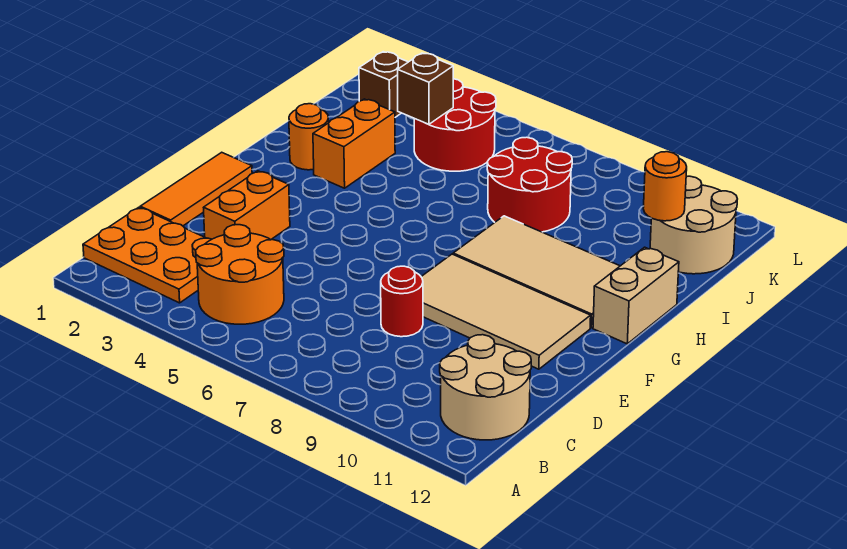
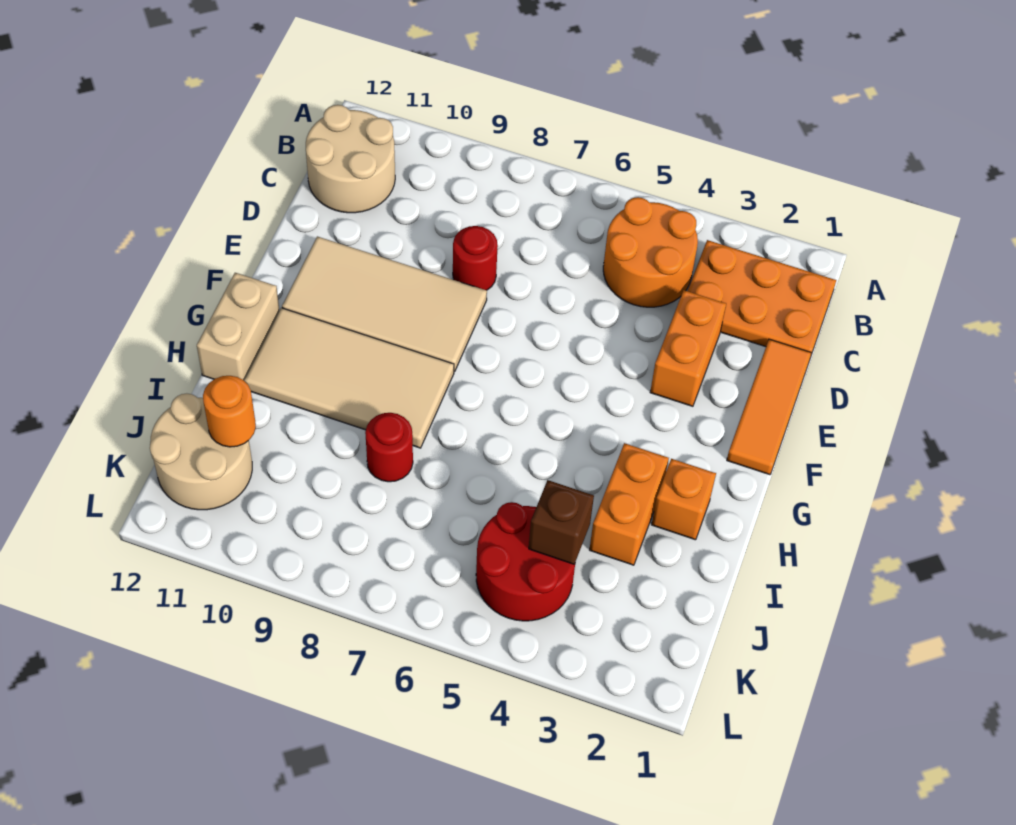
orange round brick H2 level 1 -> orange brick H2 level 1
red round brick I7:J8 level 1 -> red round brick I8 level 1
brown brick K2 level 1 -> none

